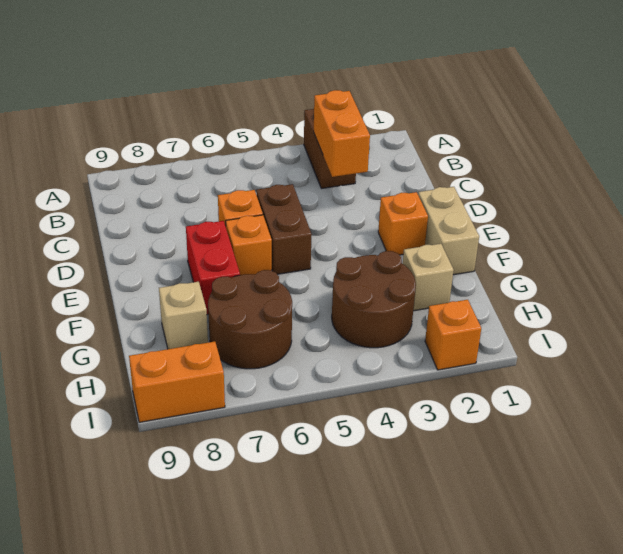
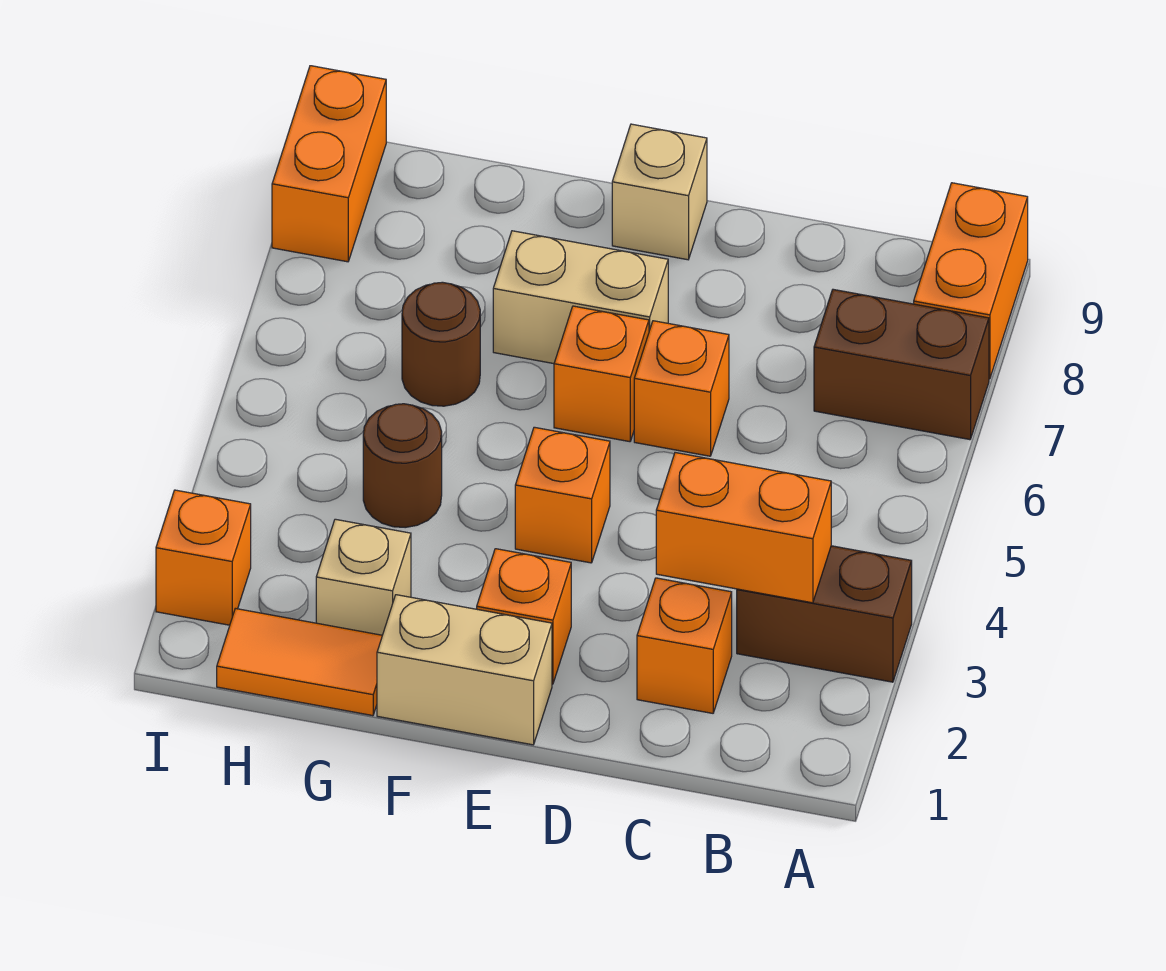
none -> orange brick A8:A9 level 1
none -> orange brick C2 level 1
brown brick D5:E5 level 1 -> brown brick A7:B7 level 1
none -> orange brick E4 level 1
red brick E7:F7 level 1 -> tan brick E7:F7 level 1
none -> orange tile G1:H1 level 1
brown round brick G3:H4 level 1 -> brown round brick G4 level 1
brown round brick G6:H7 level 1 -> brown round brick G6 level 1
tan brick G8 level 1 -> tan brick E9 level 1

